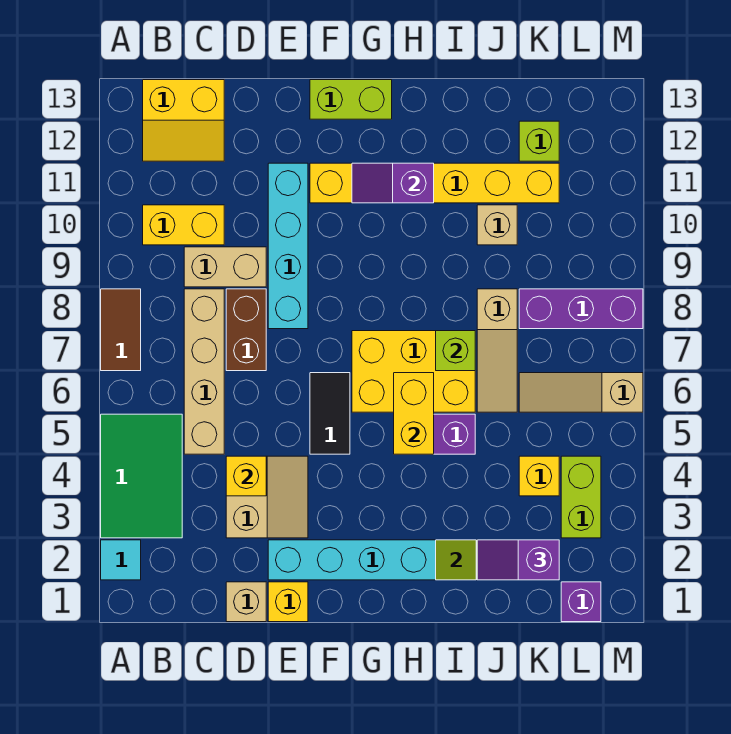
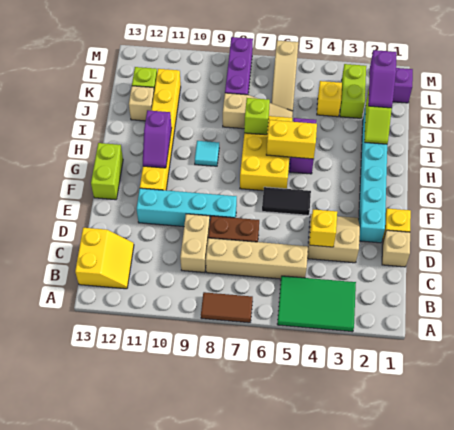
cyan tile A2 level 1 -> cyan tile H9 level 1
yellow brick B10:C10 level 1 -> none
tan brick J10 level 1 -> tan brick J12 level 1
lime brick L3:L4 level 1 -> lime brick K3:L3 level 1

